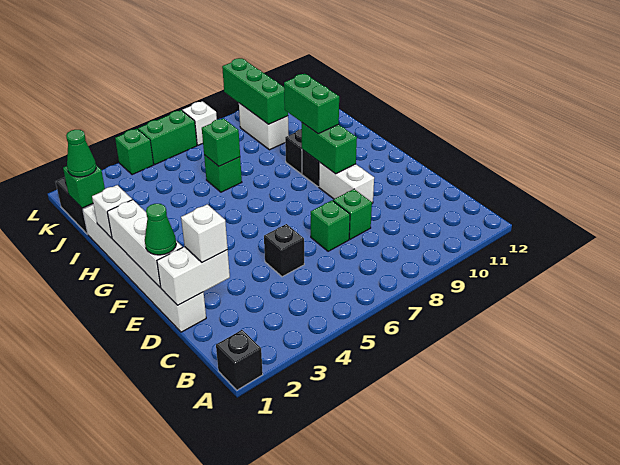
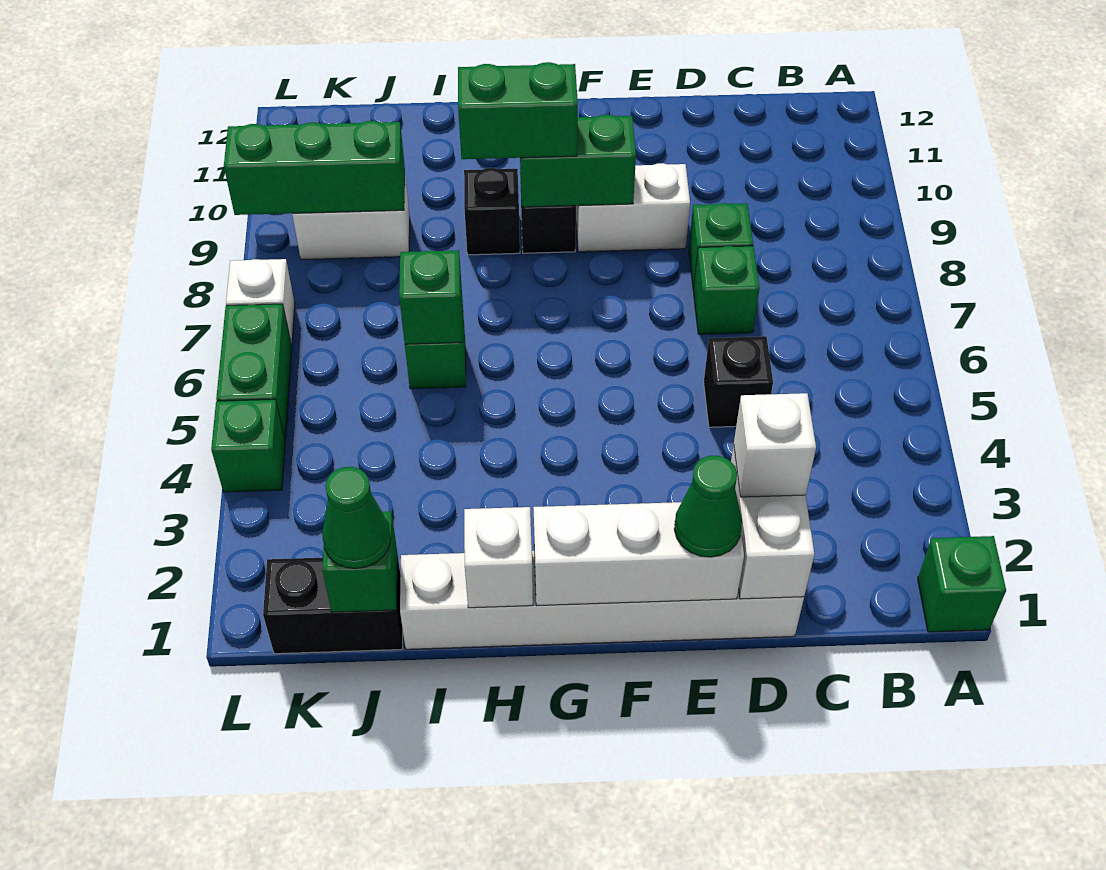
black brick A1 level 1 -> green brick A1 level 1

